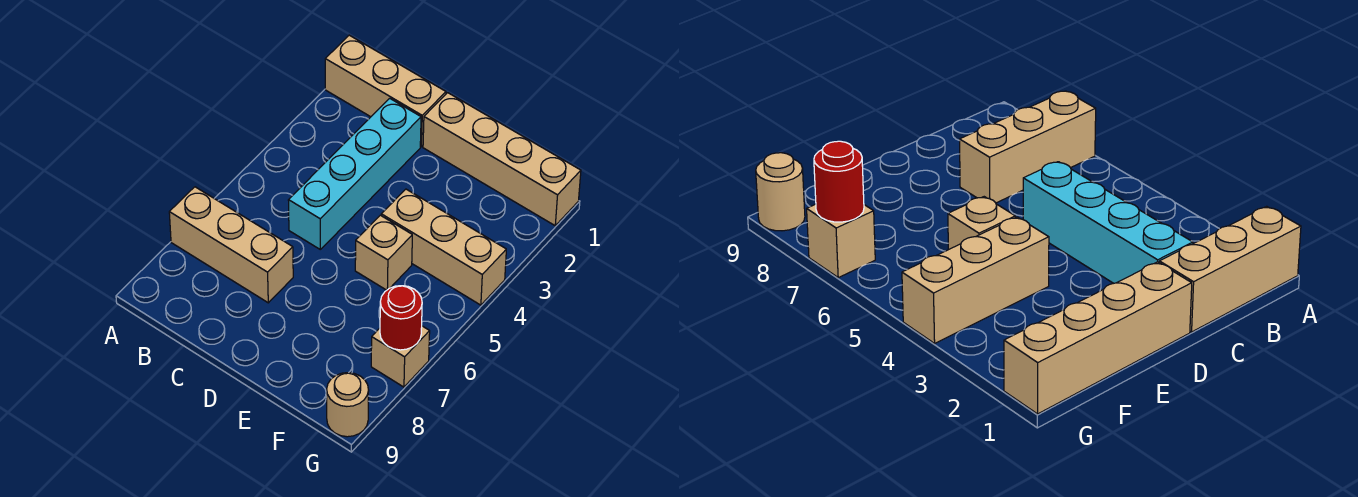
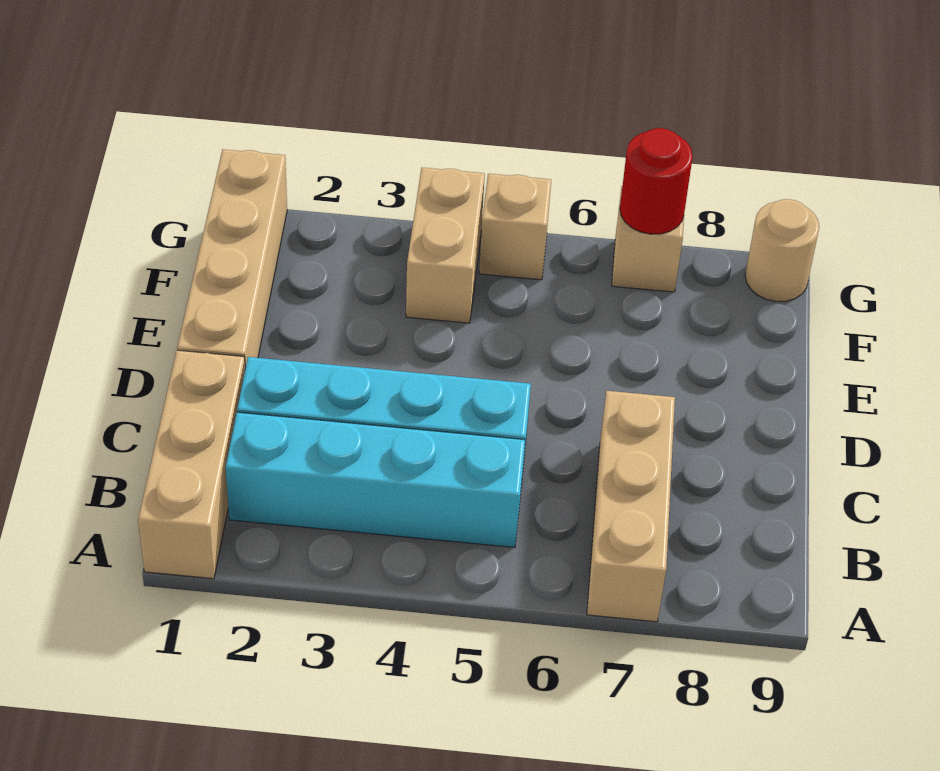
none -> cyan brick B2:B5 level 1
tan brick E4:G4 level 1 -> tan brick F4:G4 level 1
tan brick E5 level 1 -> tan brick G5 level 1

